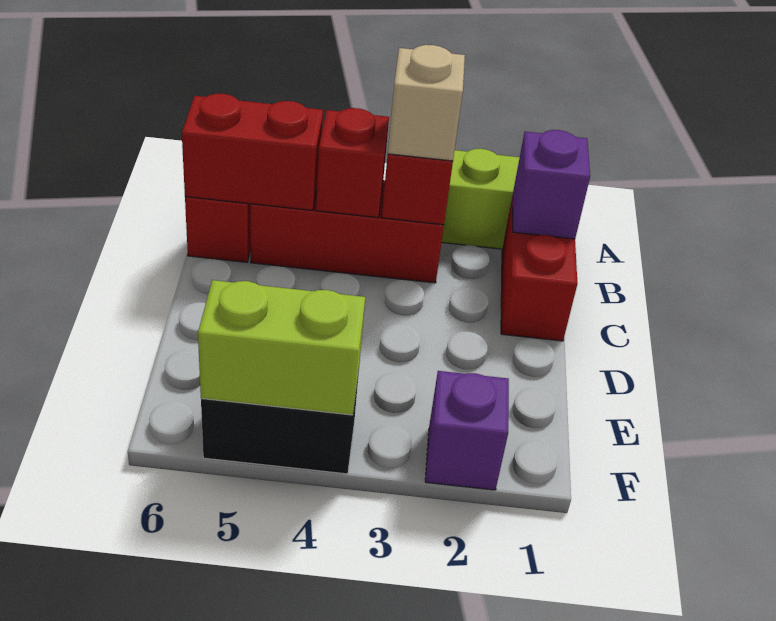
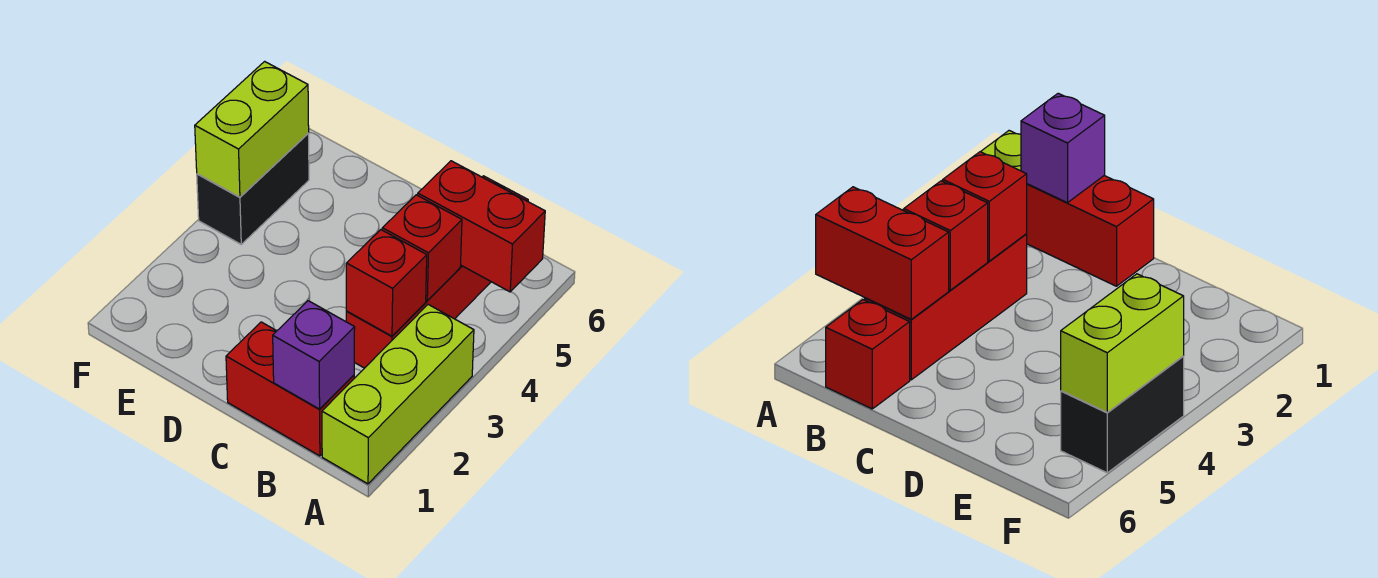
tan brick B3 level 3 -> none
red brick B5:B6 level 2 -> red brick A5:B5 level 2
purple brick F2 level 1 -> none

